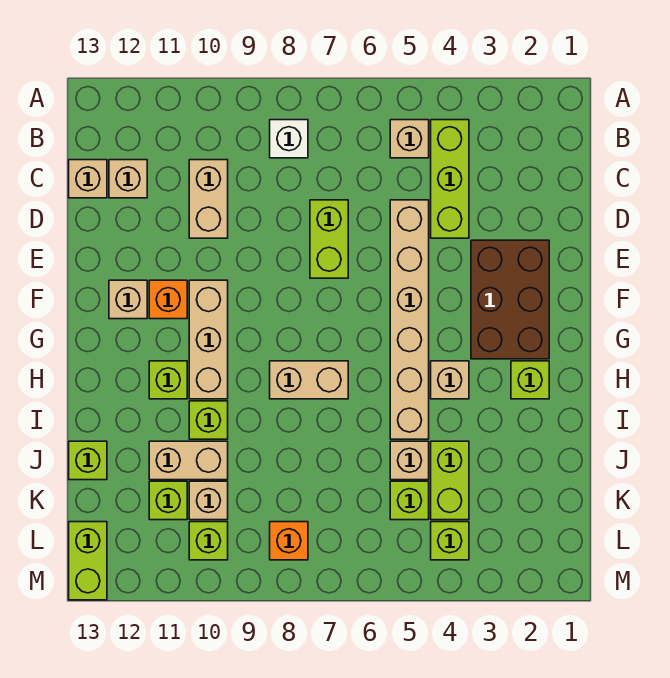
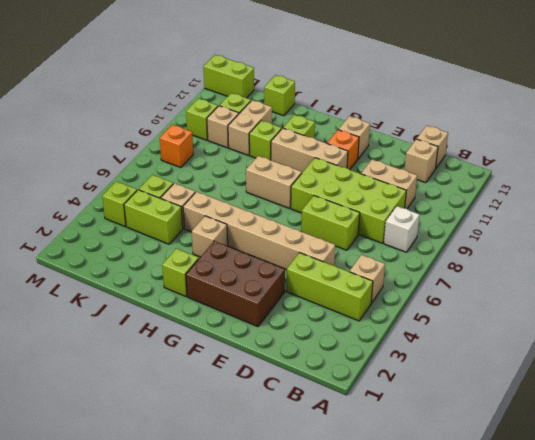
none -> lime brick C8:F9 level 1
tan brick H7:H8 level 1 -> tan brick G8:H8 level 1

